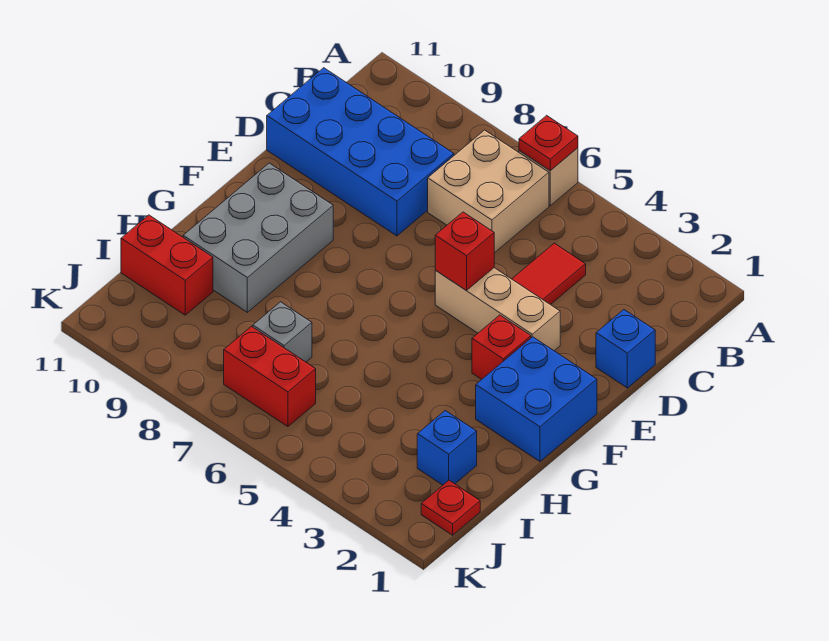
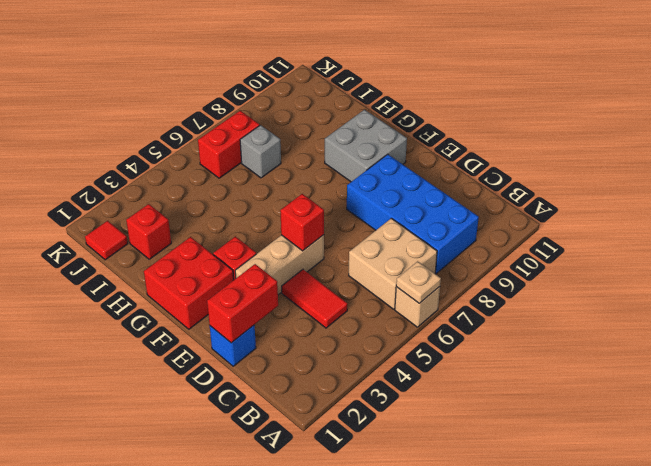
red plate A6 level 2 -> tan plate A6 level 2
blue brick C8:D11 level 1 -> blue brick B8:E9 level 1
blue brick F1:G2 level 1 -> red brick F1:G2 level 1
grey brick F9:H10 level 1 -> grey brick F9:G10 level 1
blue brick I2 level 1 -> red brick I2 level 1
red brick I10:I11 level 1 -> red brick D1:D2 level 2
red plate J1 level 1 -> red tile J1 level 1

